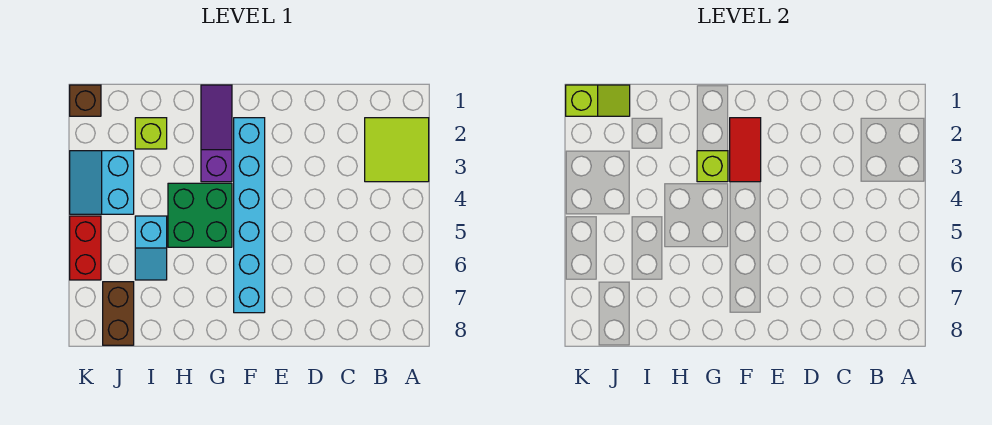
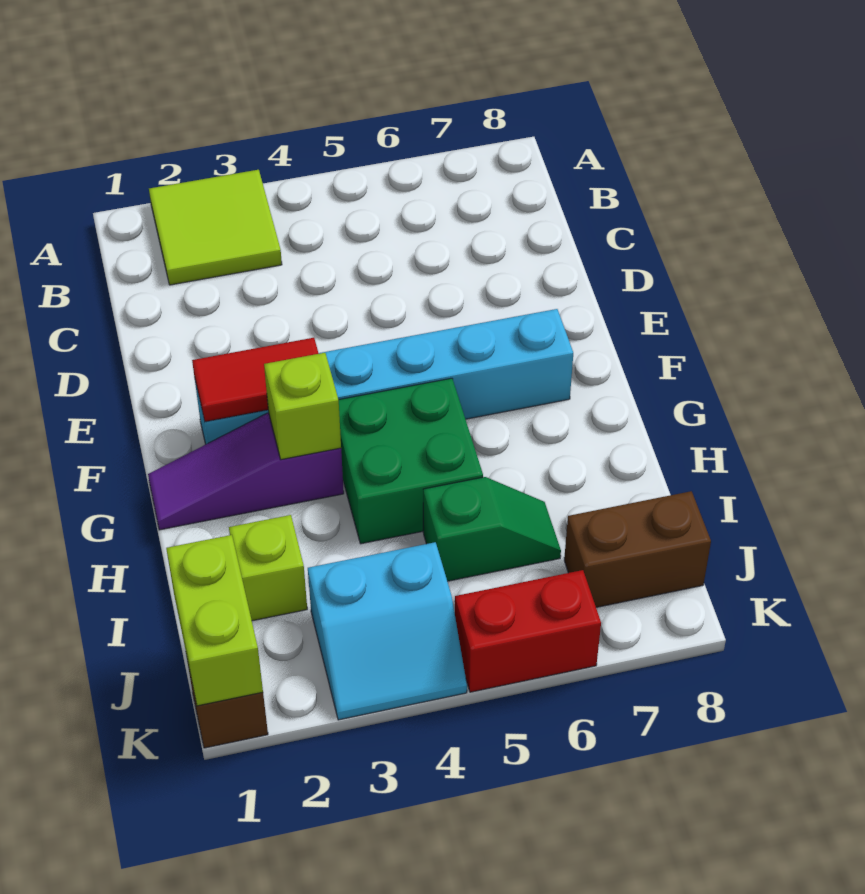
cyan slope I5:I6 level 1 top 5 -> green slope I5:I6 level 1 top 5
lime slope J1:K1 level 2 top K -> lime brick J1:K1 level 2

